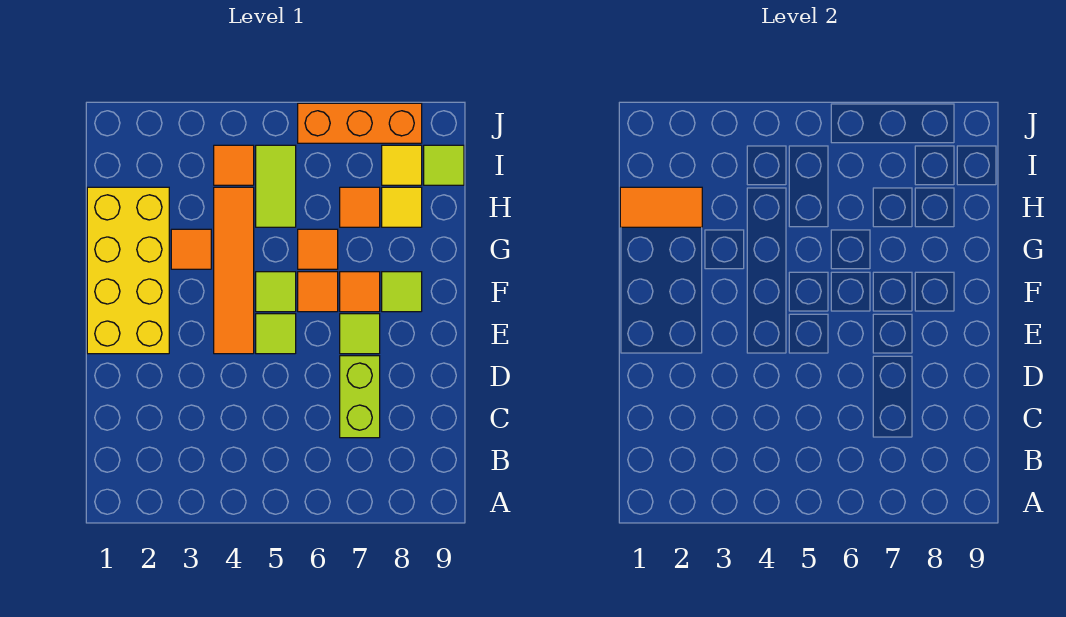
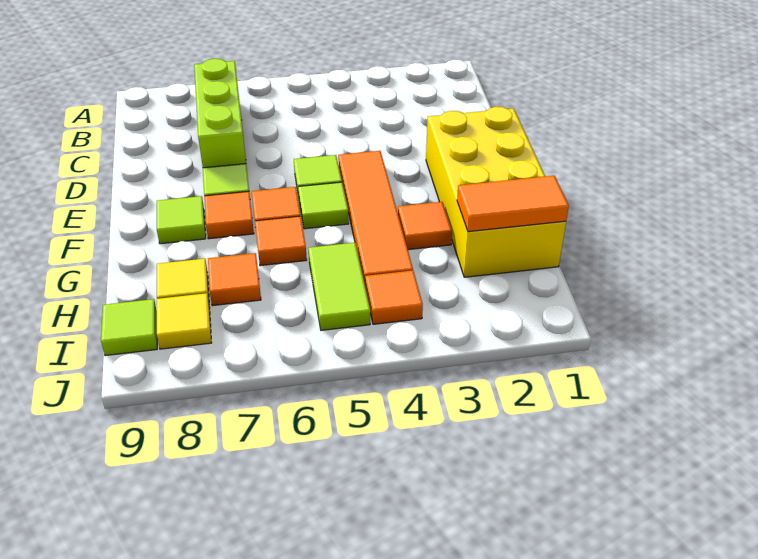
lime brick C7:D7 level 1 -> lime brick B7:D7 level 1
orange brick J6:J8 level 1 -> none

